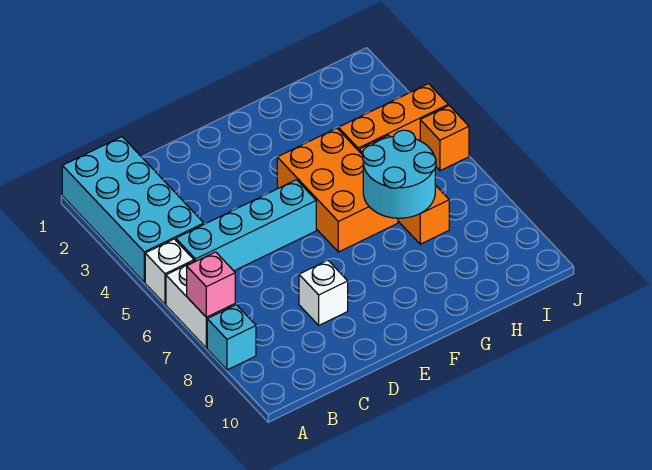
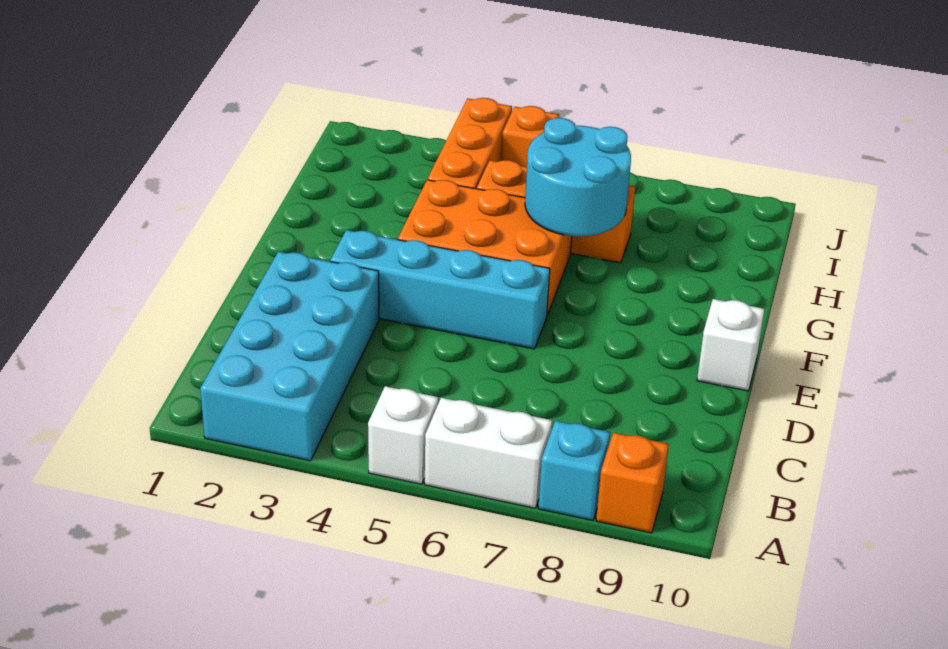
cyan brick A1:B4 level 1 -> cyan brick A2:D3 level 1
pink brick A7 level 2 -> none
none -> orange brick A9 level 1
cyan brick B5:E5 level 1 -> cyan brick E3:E6 level 1
white brick D8 level 1 -> white brick E10 level 1

